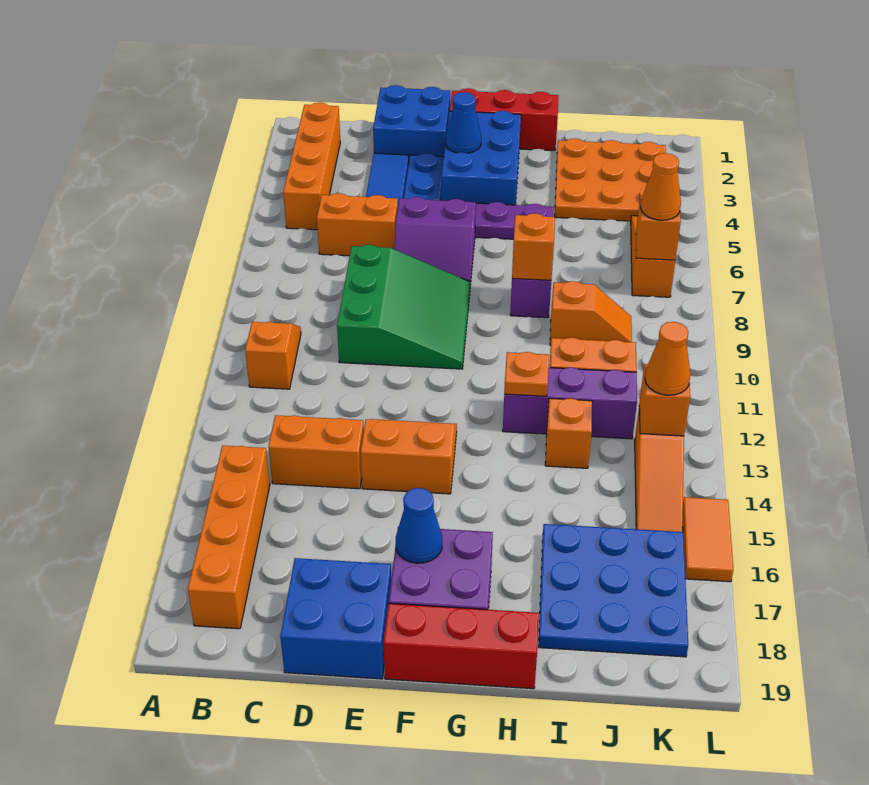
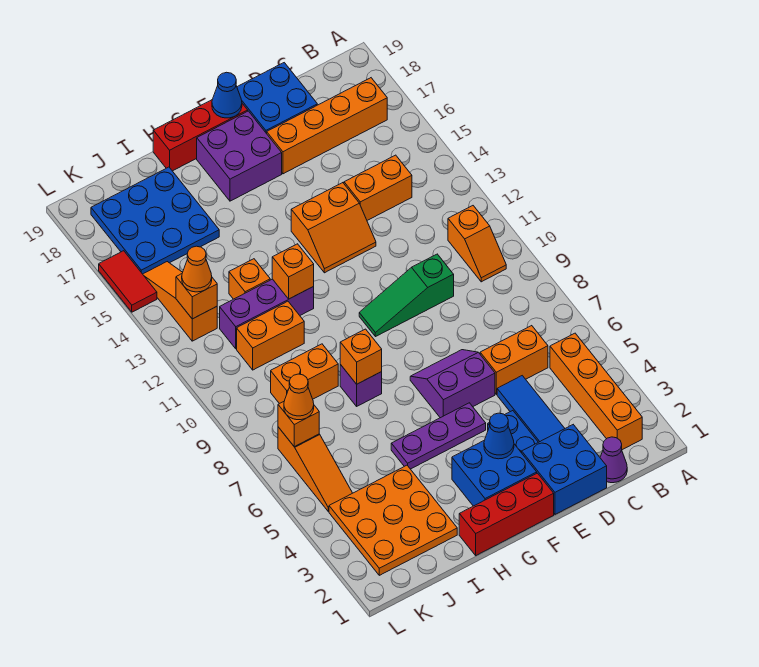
orange brick B15:B18 level 1 -> orange brick B17:E17 level 1
none -> purple cone C1 level 1
green slope D8:F10 level 1 top D -> green slope D10:F10 level 1 top D
blue brick F2:G4 level 1 -> blue brick F2:G3 level 1
blue cone F17 level 2 -> blue cone F19 level 2
orange plate H12 level 2 -> orange brick H12 level 2
orange slope I9:J9 level 1 top I -> orange brick I9:J9 level 1
orange tile L15:L16 level 1 -> red tile L15:L16 level 1

